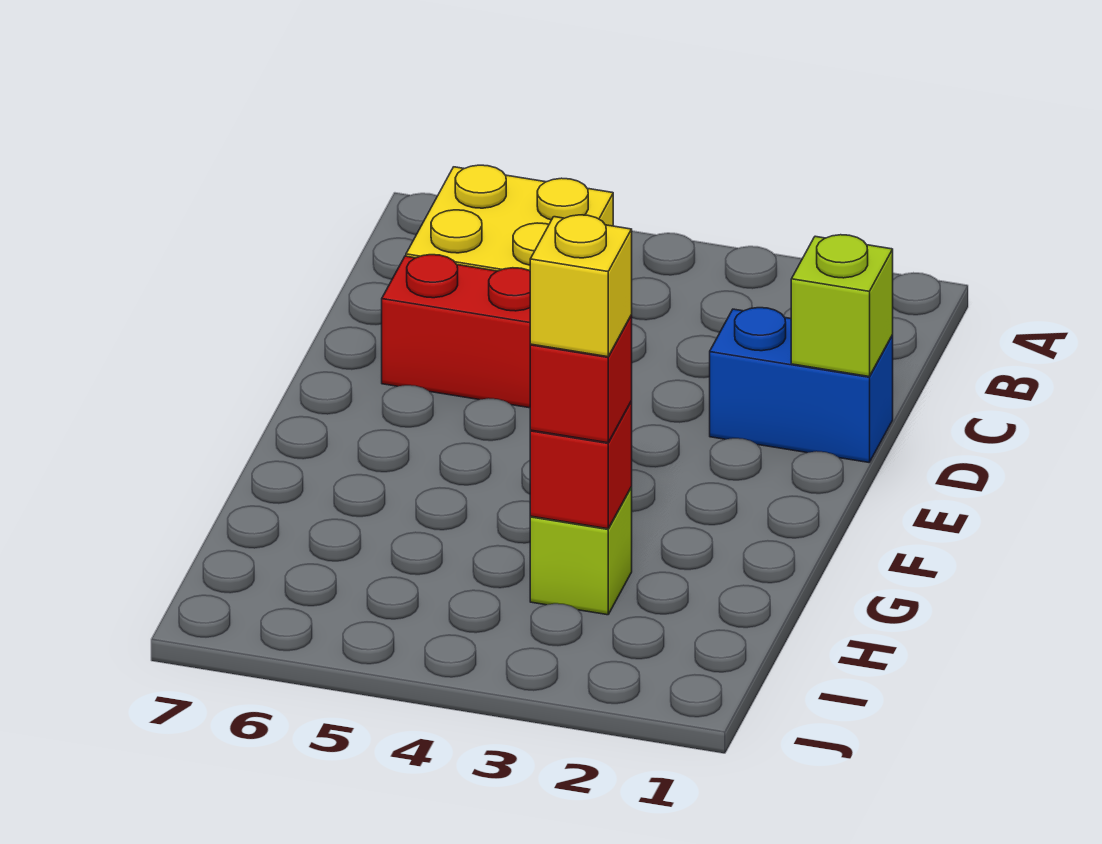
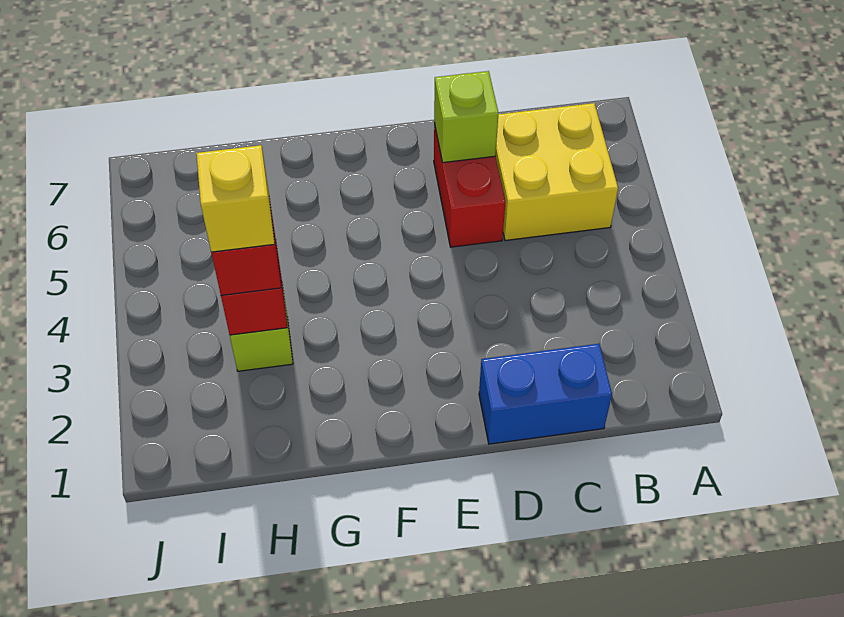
blue brick D1:D2 level 1 -> blue brick C1:D1 level 1
lime brick D1 level 2 -> lime brick D6 level 2

